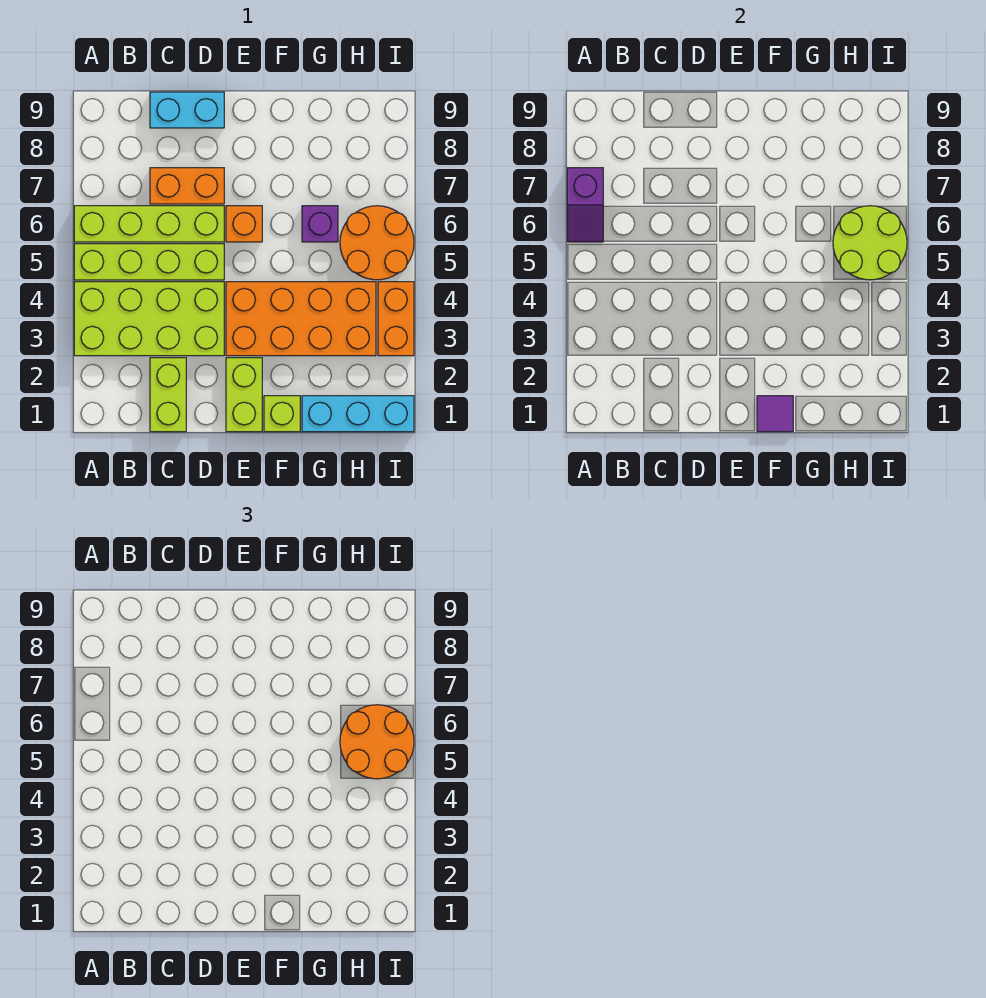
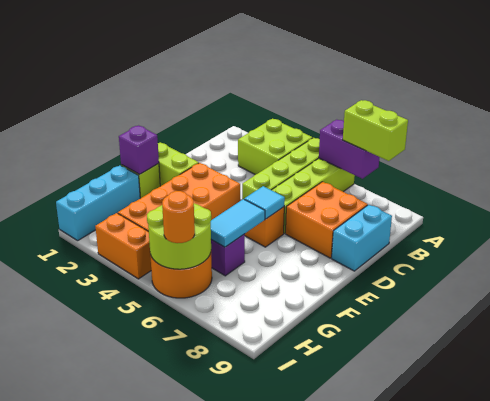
lime brick A3:D4 level 1 -> lime brick A3:B4 level 1
purple slope A6:A7 level 2 top 7 -> purple brick A6:A7 level 2
lime brick C1:C2 level 1 -> lime brick A7:A8 level 3
orange brick C7:D7 level 1 -> orange brick C7:D8 level 1
none -> cyan tile E6 level 2
purple tile F1 level 2 -> purple brick F1 level 2
none -> cyan tile F6:G6 level 2
orange round brick H5:I6 level 3 -> orange round brick I6 level 3

